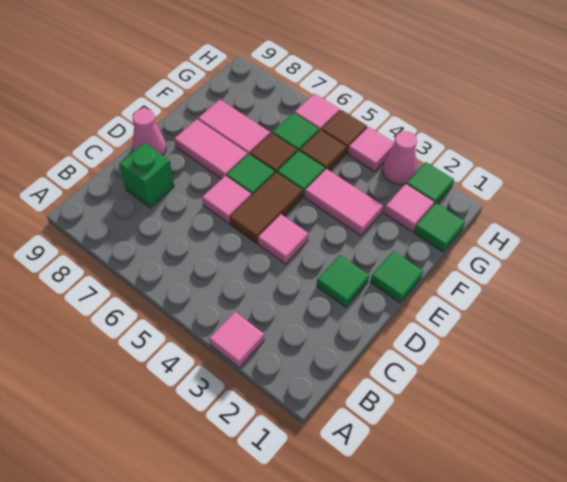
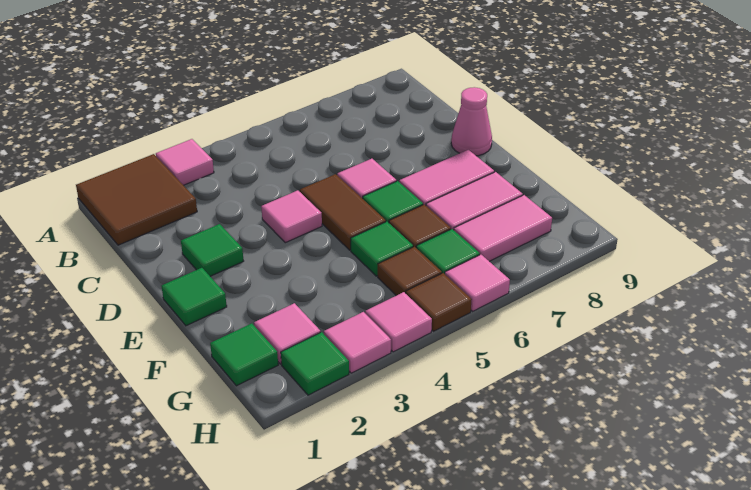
none -> brown tile A1:B2 level 1
green brick C8 level 1 -> none
pink tile F3:F4 level 1 -> pink tile G7:G8 level 1
pink cone H3 level 1 -> pink tile H3 level 1

